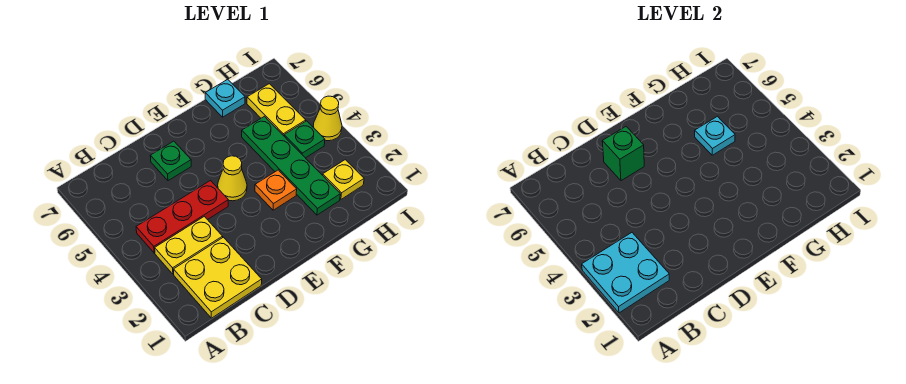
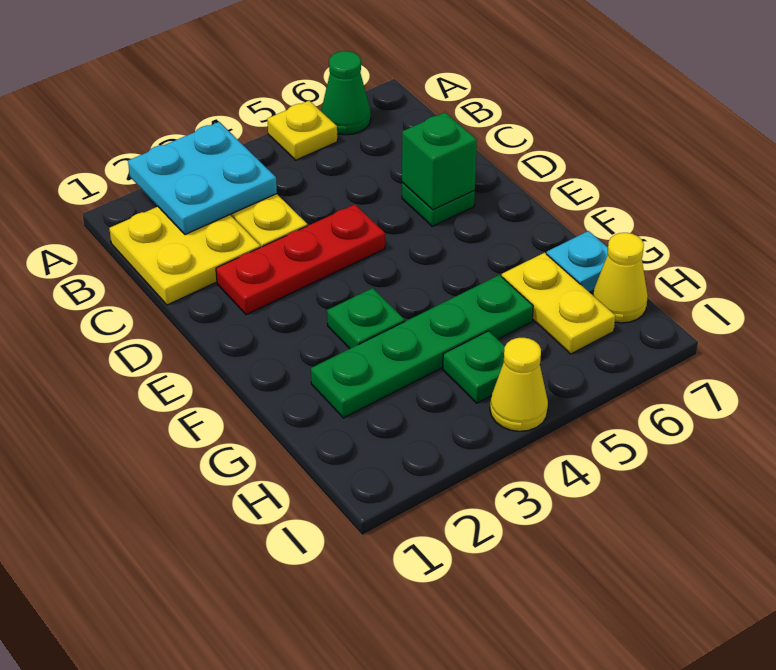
none -> green cone A6 level 1
red plate B4:D4 level 1 -> red plate D2:D4 level 1
yellow cone E4 level 1 -> yellow cone H7 level 1
orange plate F3 level 1 -> green plate F3 level 1
cyan plate G5 level 2 -> none
yellow plate H2 level 1 -> yellow plate A5 level 1
yellow plate H5:H6 level 1 -> yellow plate G6:H6 level 1

